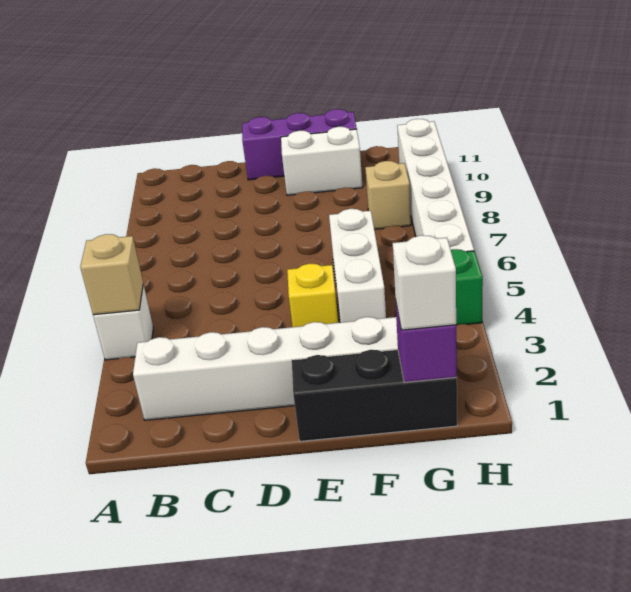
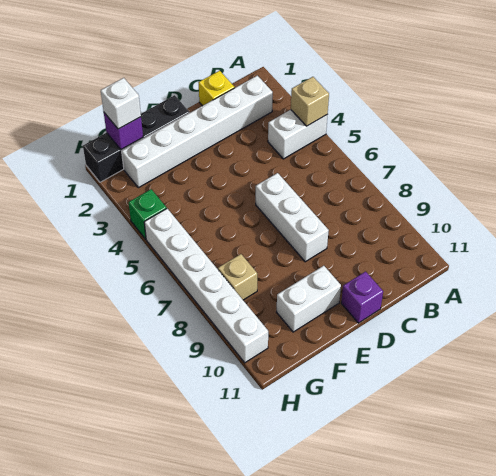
white brick A4 level 1 -> white brick A4:B4 level 1
purple brick D11:F11 level 1 -> purple brick D11 level 1
black brick E1:G1 level 1 -> black brick E1:H1 level 1
yellow brick E4 level 1 -> yellow brick C1 level 1
white brick F4:F6 level 1 -> white brick D6:D8 level 1

